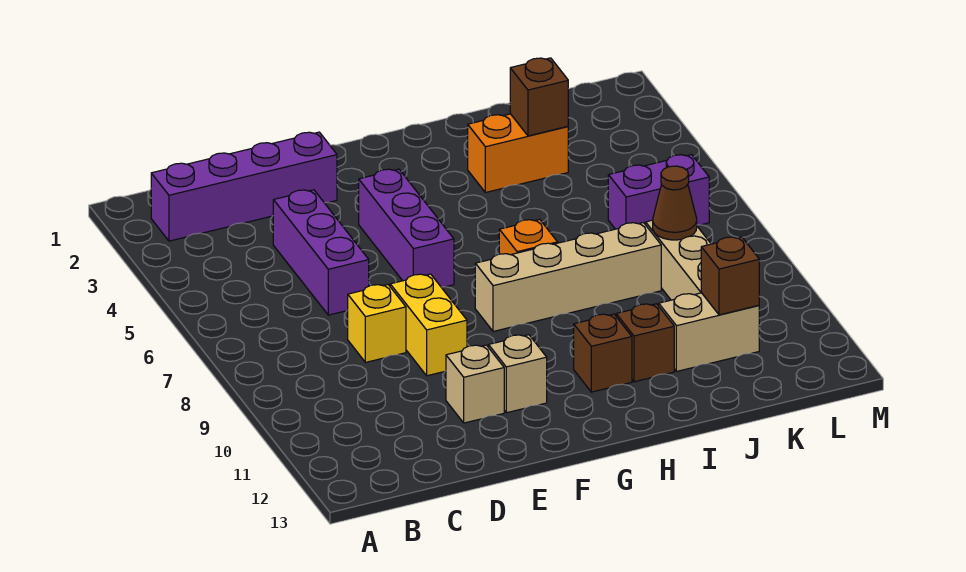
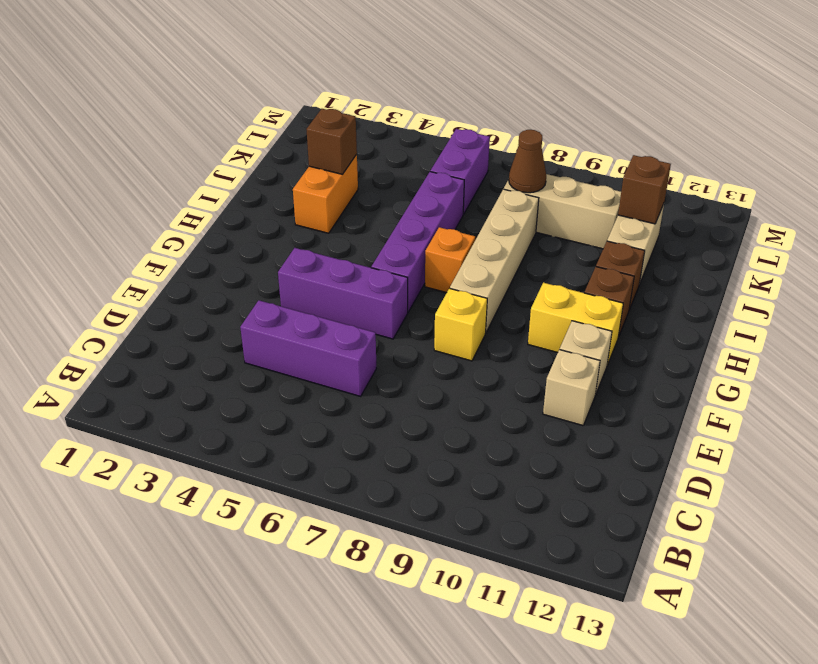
purple brick B2:E2 level 1 -> purple brick G6:J6 level 1
yellow brick D8 level 1 -> yellow brick F8 level 1
yellow brick E8:E9 level 1 -> yellow brick G10:G11 level 1

